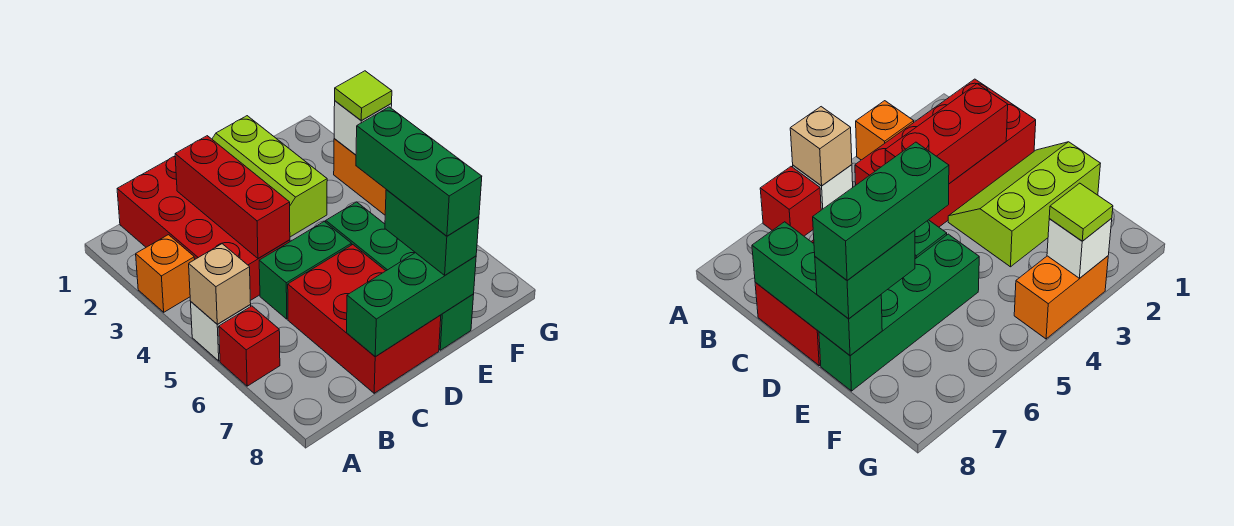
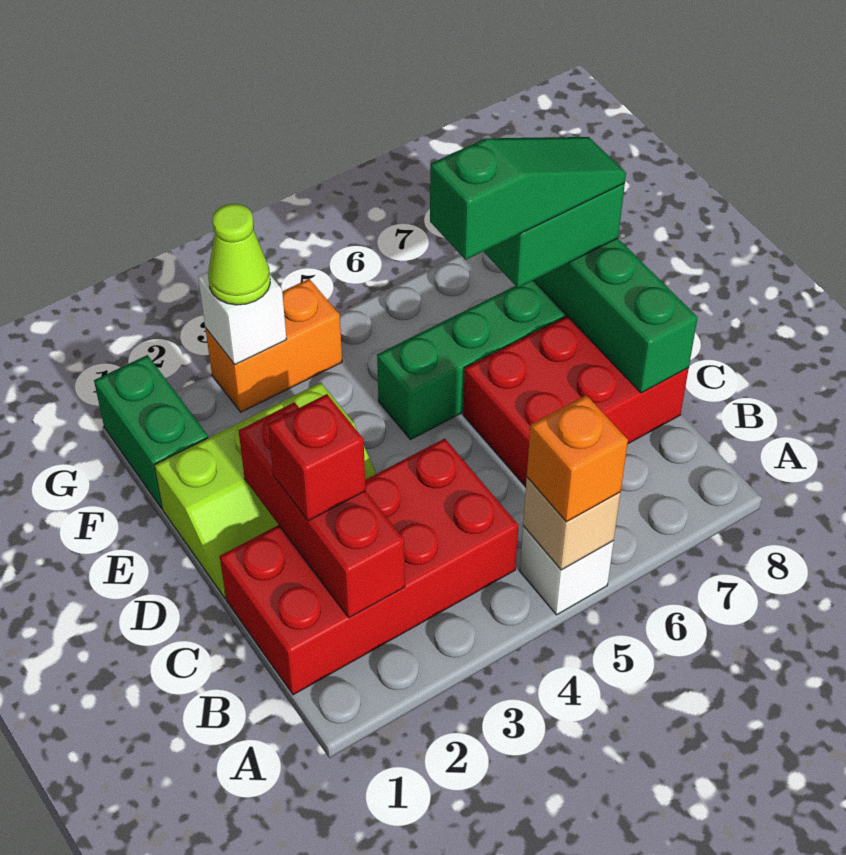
orange brick A3 level 1 -> orange brick A5 level 3
red brick A6 level 1 -> red brick C2 level 3
red brick C2:C4 level 2 -> red brick B2:D2 level 2
green brick C5:D5 level 1 -> green brick F1:G1 level 1
green brick E6:E8 level 4 -> green slope E6:E8 level 4 top 6
lime tile G3 level 3 -> lime cone G3 level 3

